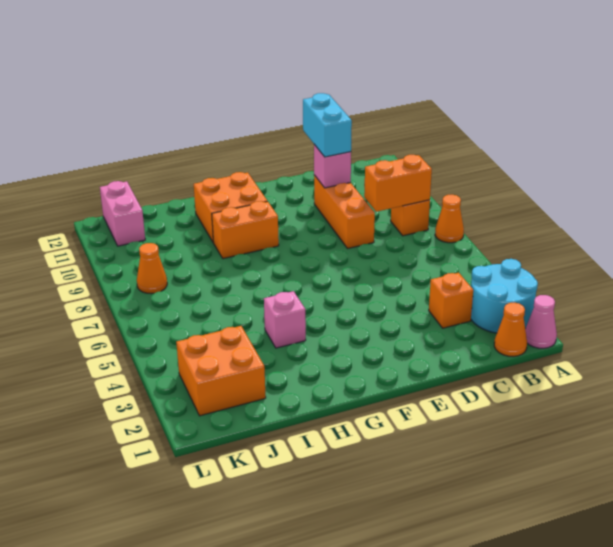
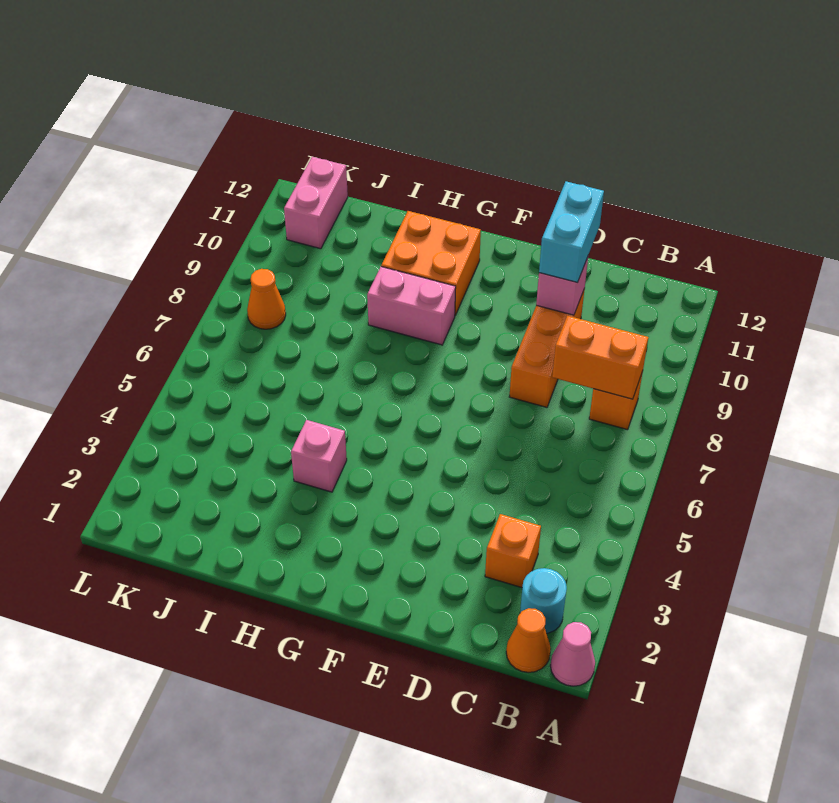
cyan round brick A2:B3 level 1 -> cyan round brick B2 level 1
orange cone A7 level 1 -> none
orange brick G9:H9 level 1 -> pink brick G9:H9 level 1
orange brick J2:K3 level 1 -> none

